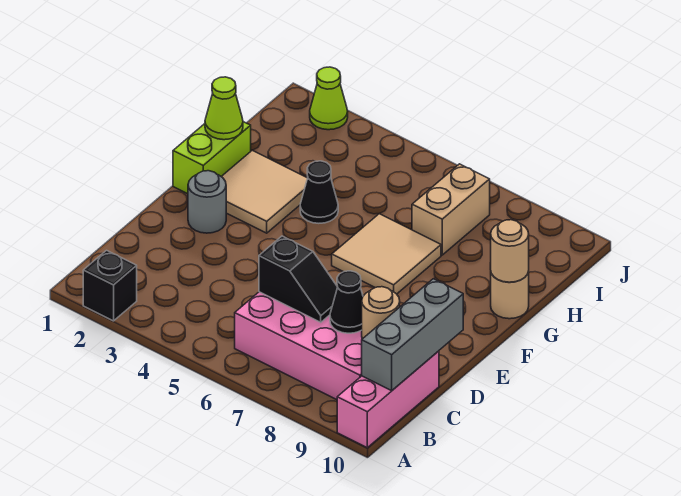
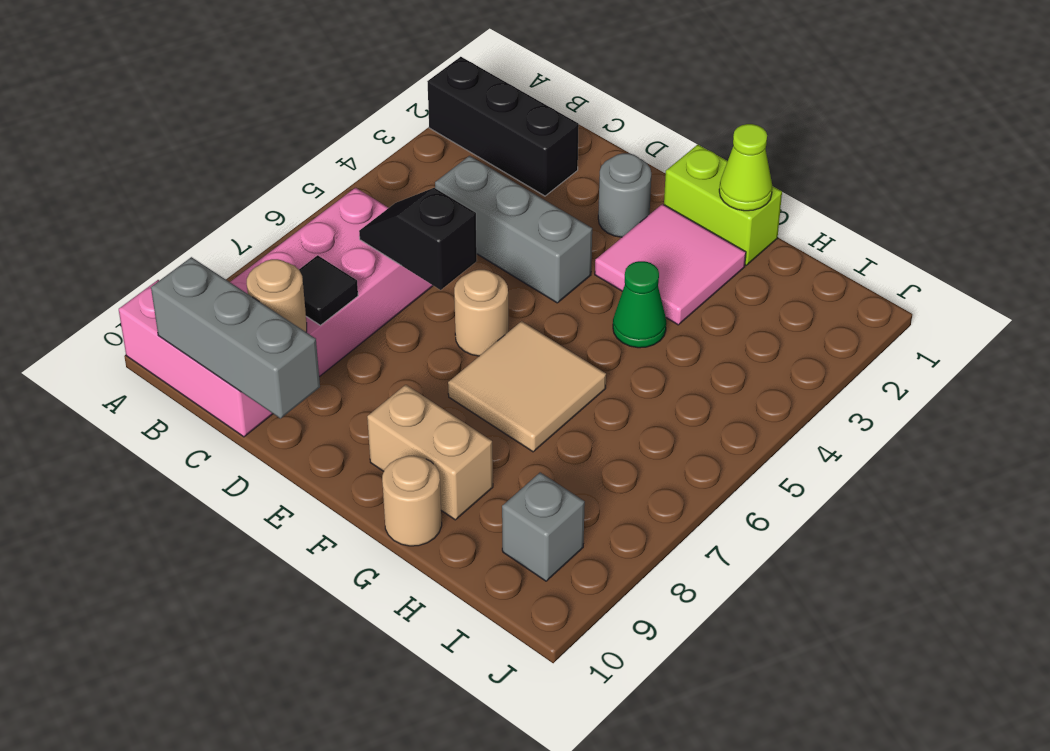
black brick A2 level 1 -> black brick A2:C2 level 1
none -> grey brick C4:E4 level 1
black slope C6:C7 level 2 top 6 -> black slope C6:D6 level 2 top D
black cone C8 level 2 -> black tile C8 level 2
tan tile F2:G3 level 1 -> pink tile F2:G3 level 1
black cone G4 level 1 -> green cone G4 level 1
tan round brick G10 level 2 -> tan round brick E6 level 1
tan brick H7:I7 level 1 -> tan brick F9:G9 level 1
none -> grey brick I9 level 1
lime cone J2 level 1 -> none

